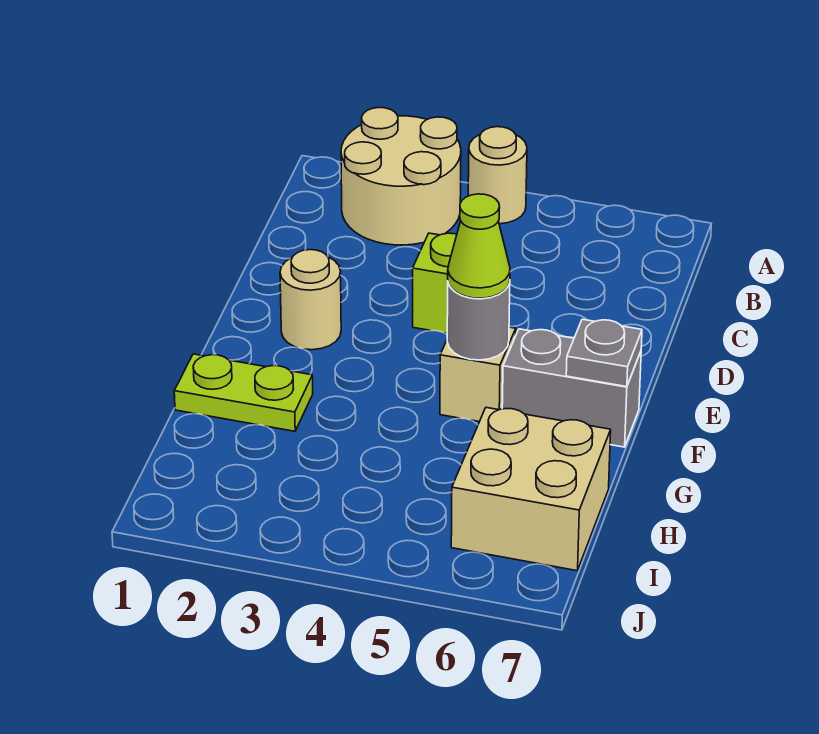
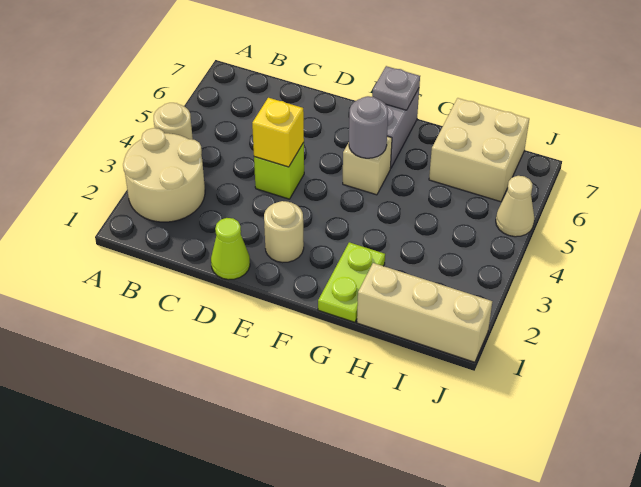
none -> yellow brick D4 level 2
lime cone F5 level 3 -> lime cone D1 level 1
none -> tan brick H1:J1 level 1
none -> tan cone J5 level 1

